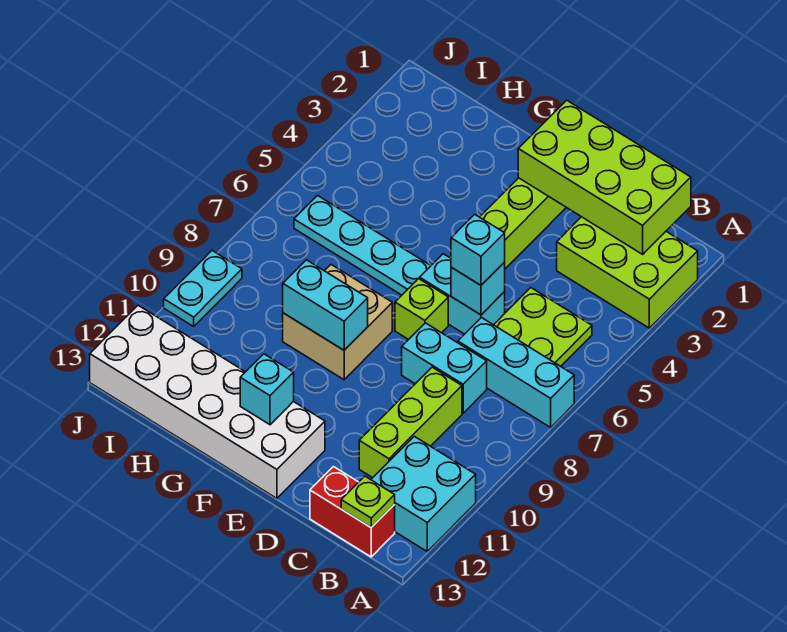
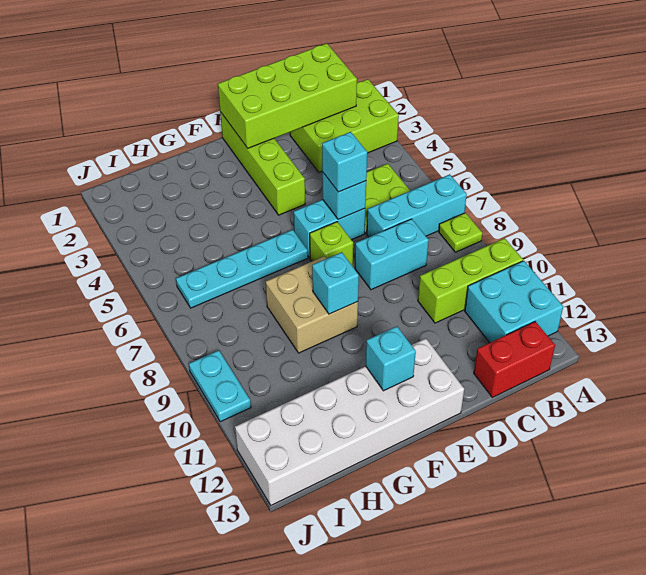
lime plate B13 level 2 -> lime plate A8 level 1
lime brick C9:C11 level 1 -> lime brick A10:C10 level 1
cyan brick F9:G9 level 2 -> cyan brick F9 level 2

